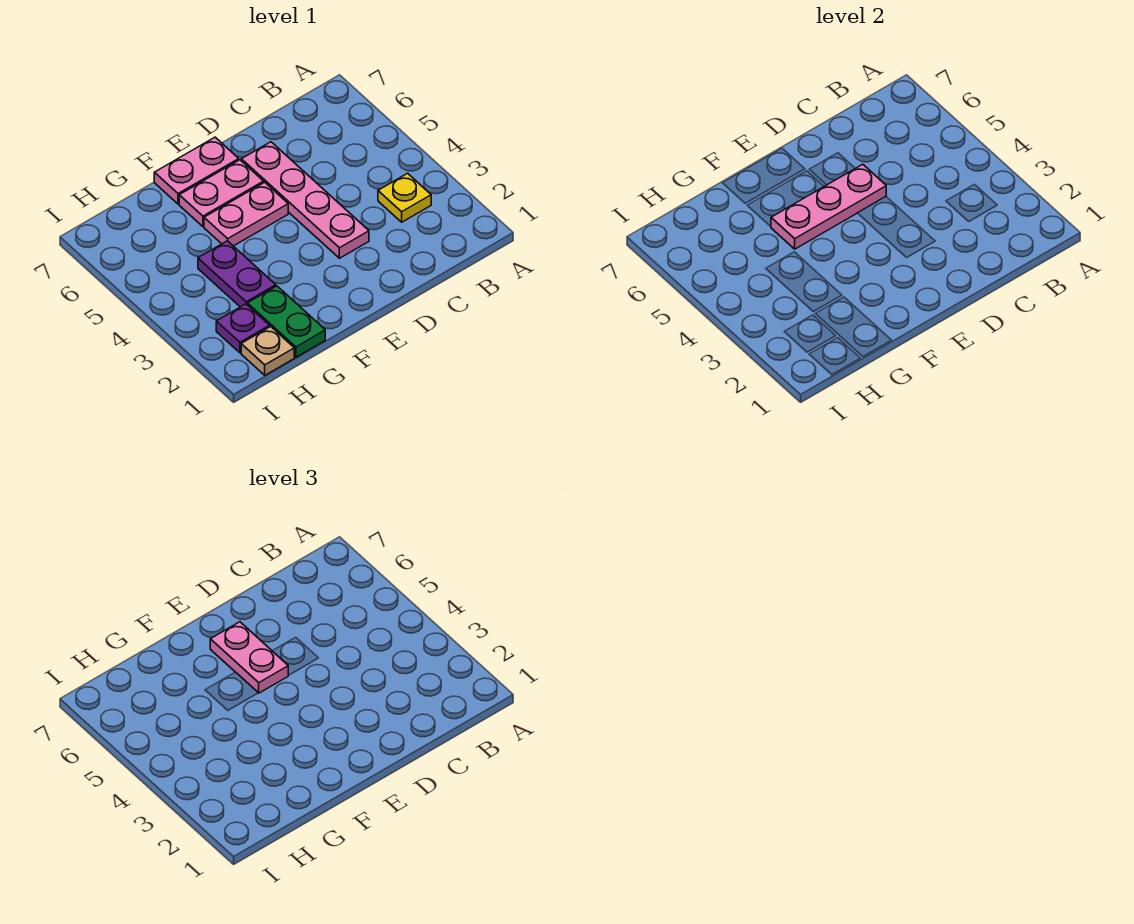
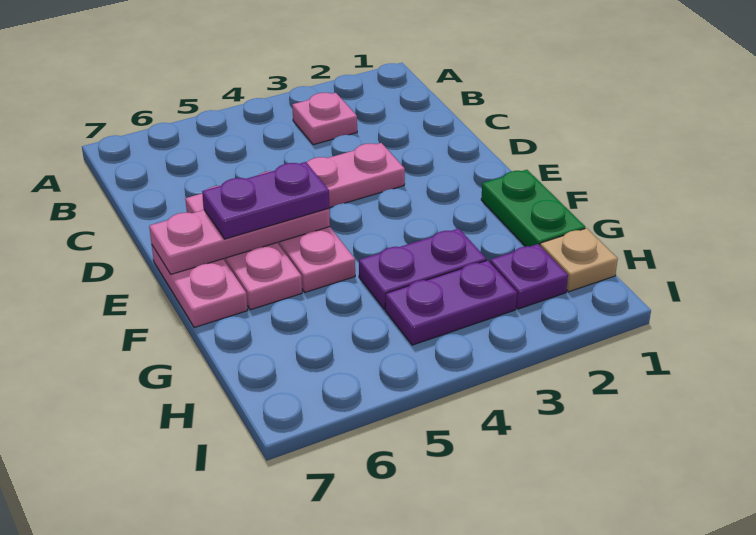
yellow plate B3 level 1 -> pink plate B3 level 1
pink plate D5:F5 level 2 -> pink plate E5:E7 level 2
pink plate E5:E6 level 3 -> purple plate E5:E6 level 3
green plate G1:G2 level 1 -> green plate F1:G1 level 1
none -> purple plate H3:H4 level 1

